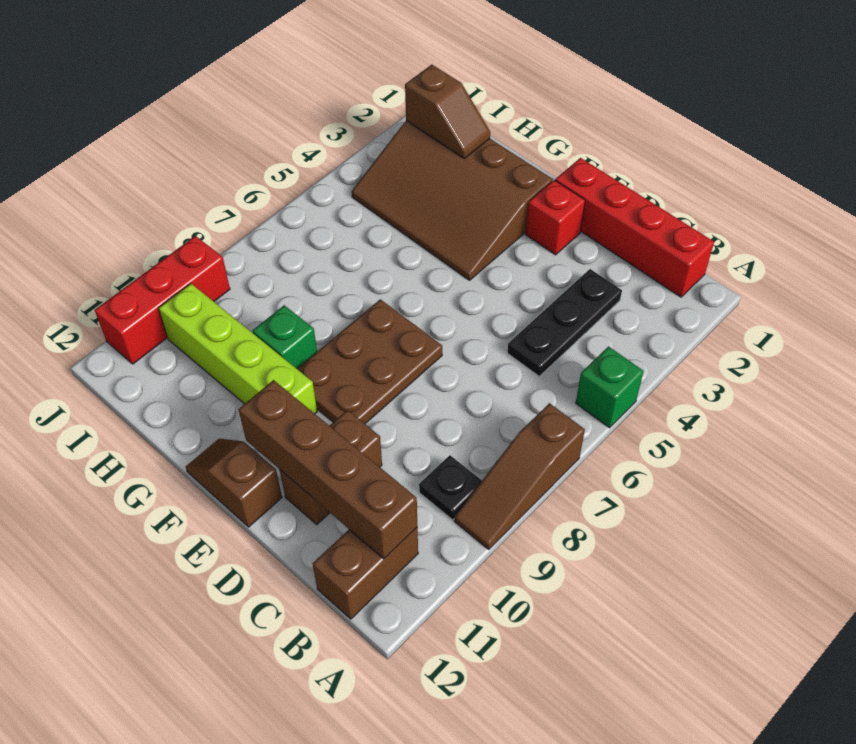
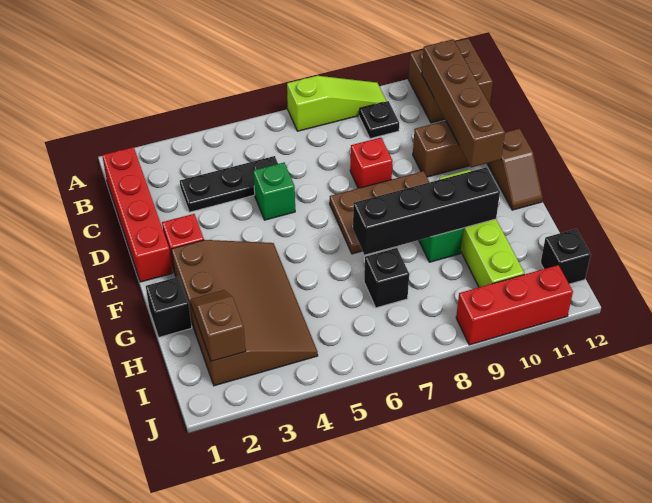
green brick A5 level 1 -> green brick D5 level 1
brown slope A7:A9 level 1 top 7 -> lime slope A7:A9 level 1 top 7
brown brick B11:B12 level 1 -> brown brick A11:B12 level 1
none -> red brick D8 level 1
none -> black brick G1 level 1
none -> black brick G7:G10 level 2
none -> black brick H7 level 1
none -> black brick I12 level 1

